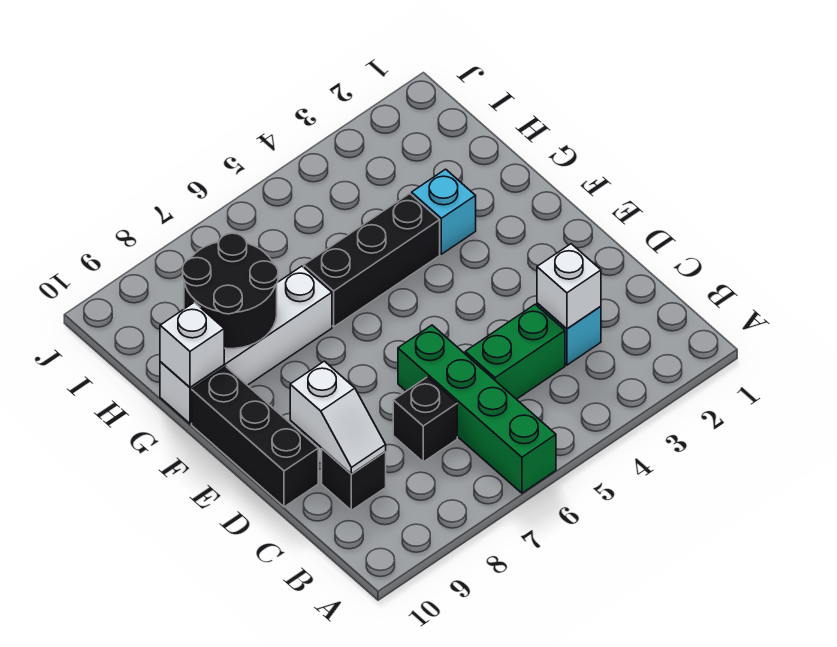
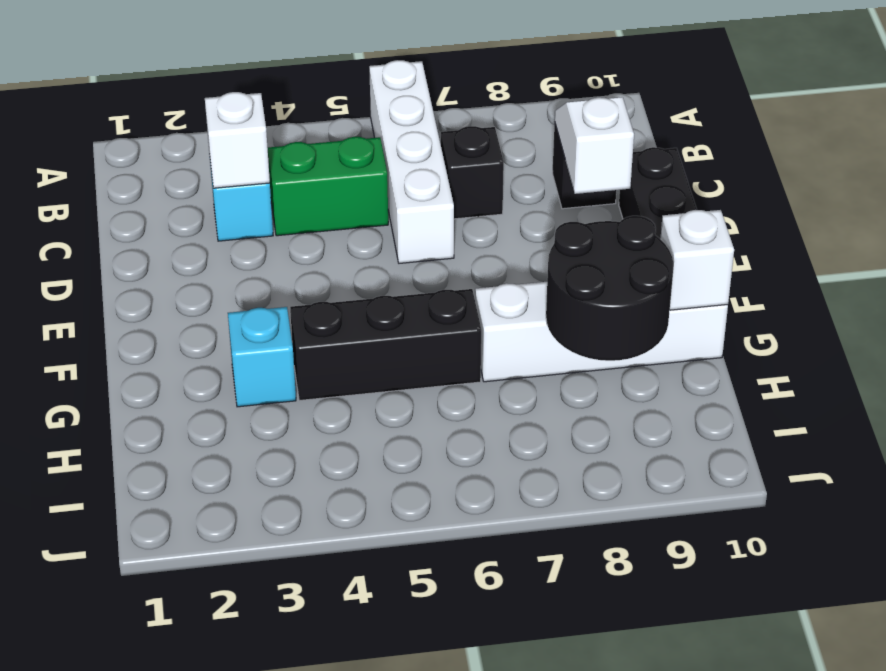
green brick A6:D6 level 1 -> white brick A6:D6 level 1

